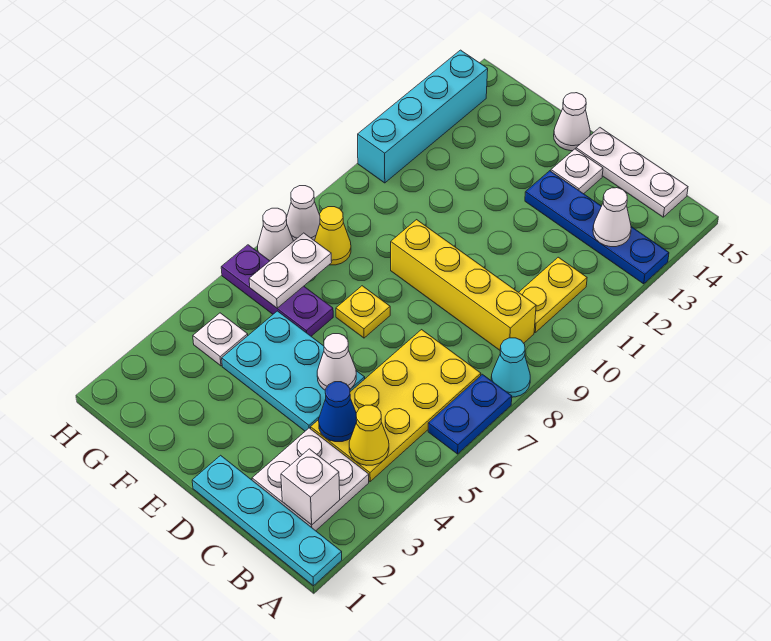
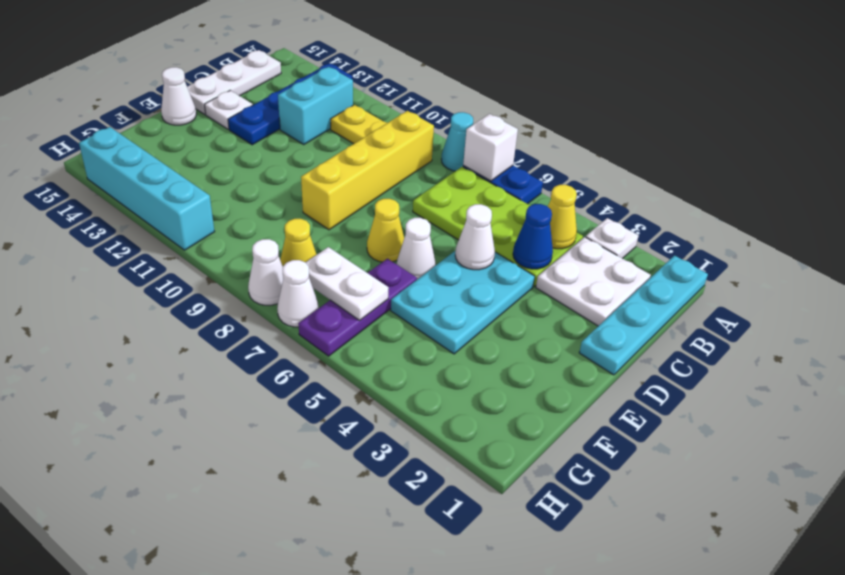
white brick B2 level 2 -> white brick A7 level 2
yellow plate B4:C7 level 1 -> lime plate B4:C7 level 1
none -> cyan brick B12:C12 level 1
white cone B13 level 2 -> white cone E6 level 1
yellow plate E7 level 1 -> yellow cone E7 level 1
white plate G4 level 1 -> white plate A3 level 1

